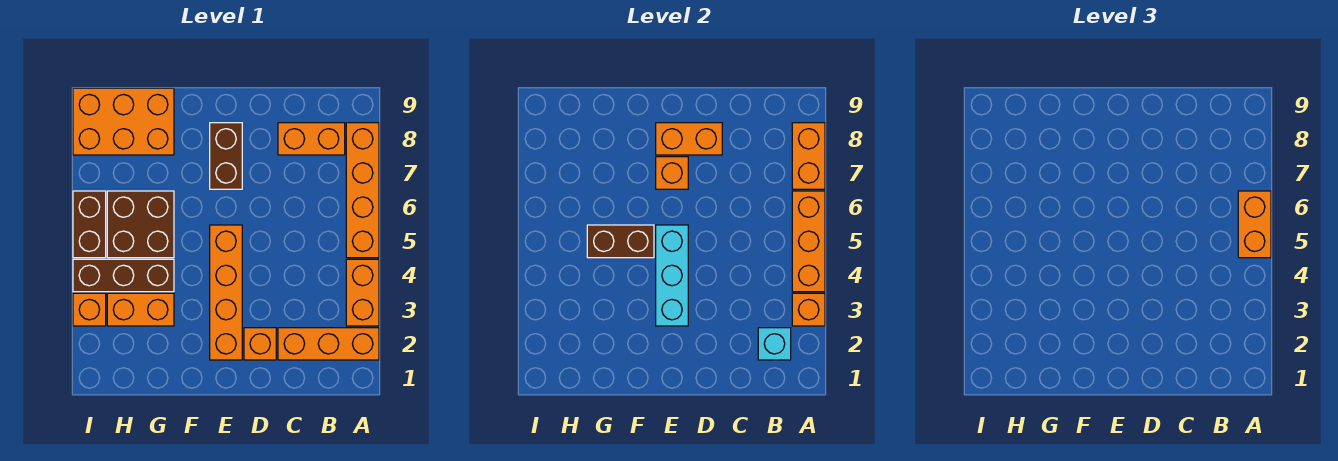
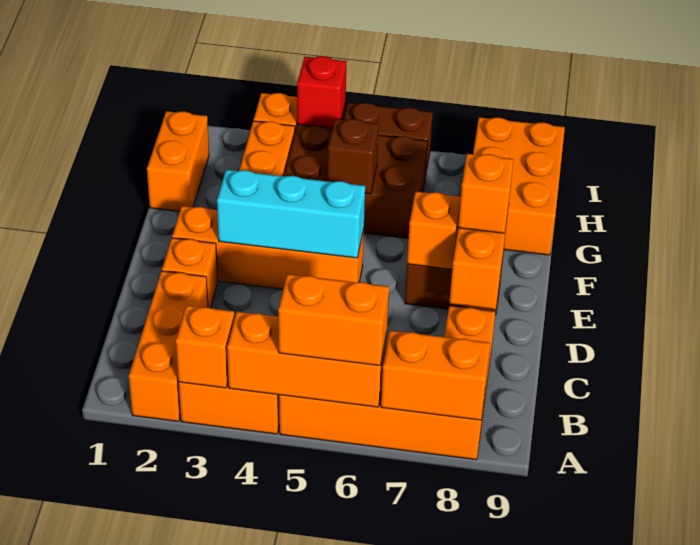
cyan brick B2 level 2 -> none
none -> orange brick E8 level 3
brown brick F5:G5 level 2 -> brown brick G5 level 2
none -> orange brick G1:H1 level 1
none -> red brick I4 level 2

